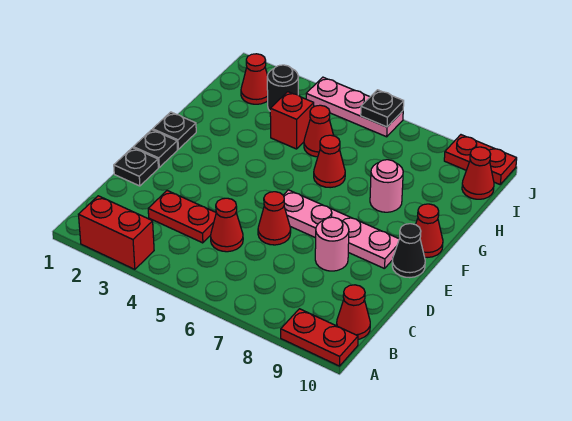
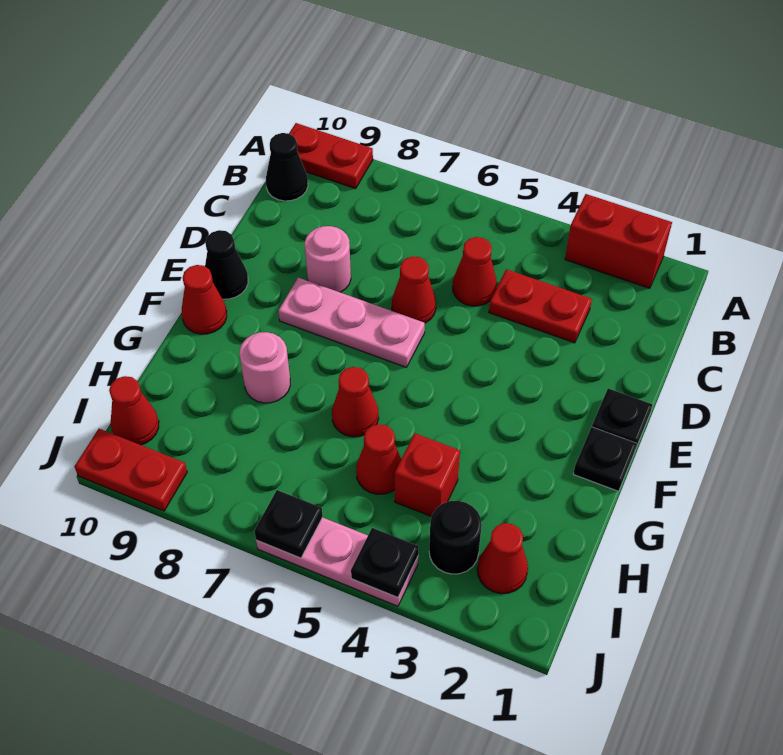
red cone B10 level 1 -> black cone B10 level 1
black plate D1 level 1 -> black plate J4 level 2
pink plate E6:E9 level 1 -> pink plate E6:E8 level 1

